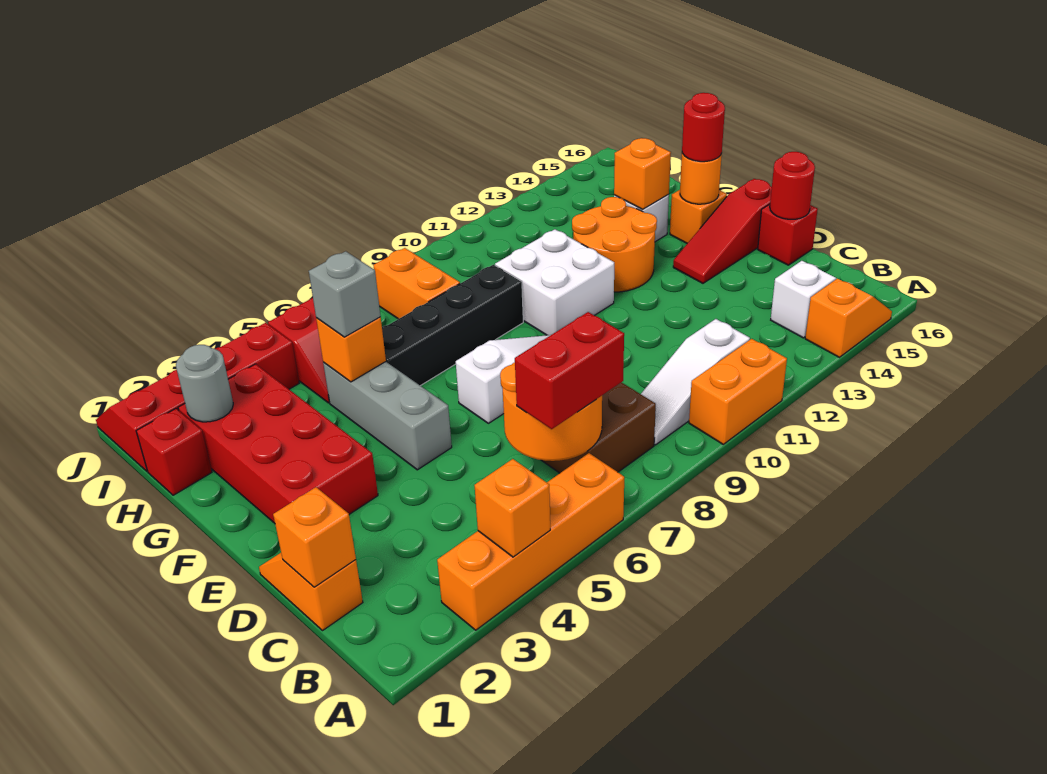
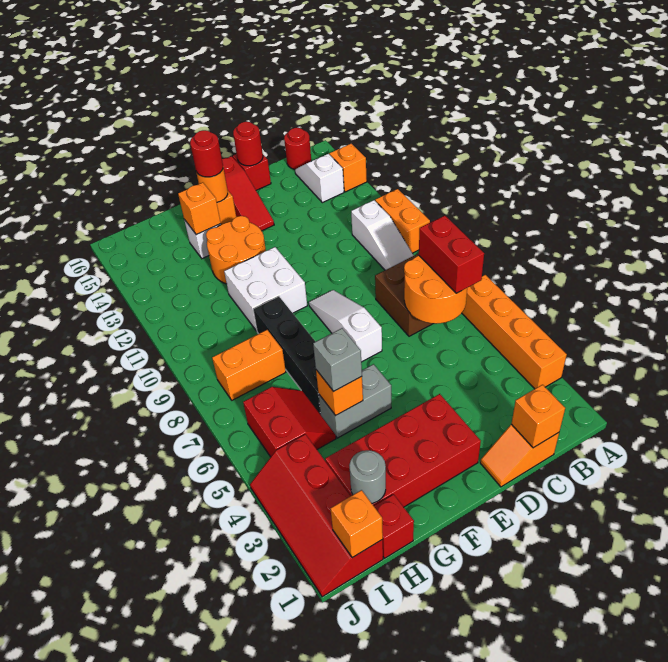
orange brick A4 level 2 -> orange brick I1 level 2
none -> red round brick B16 level 1
grey brick E5:G5 level 1 -> grey brick F5:G5 level 1

